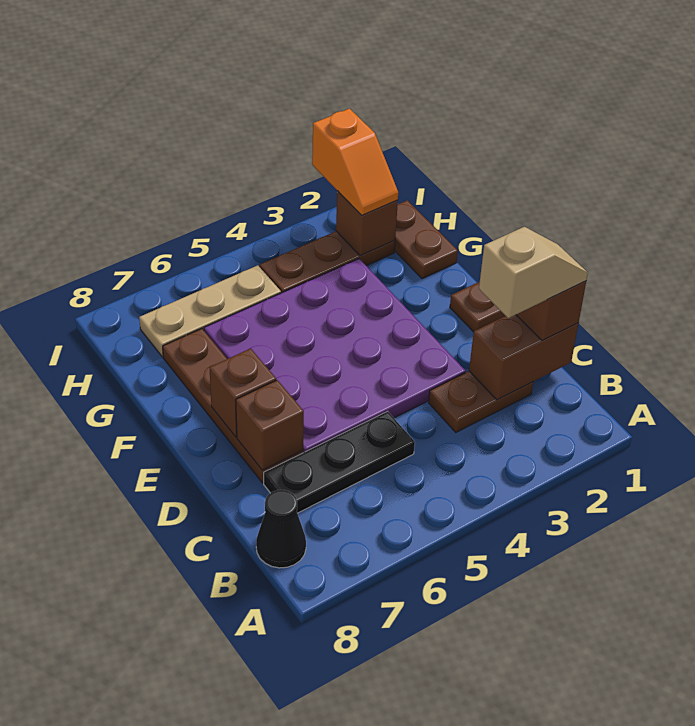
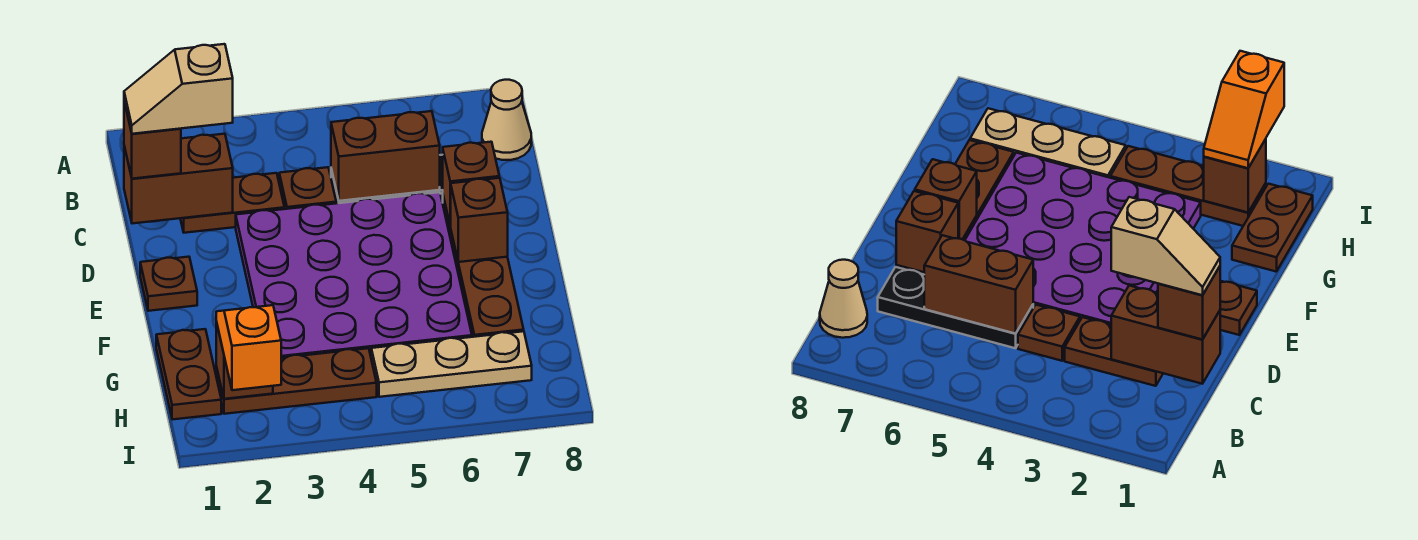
black cone B8 level 1 -> tan cone B8 level 1
none -> brown plate C4 level 1
none -> brown brick C5:C6 level 2

